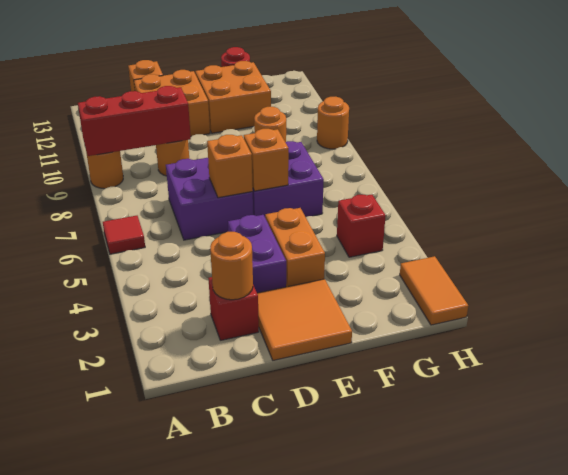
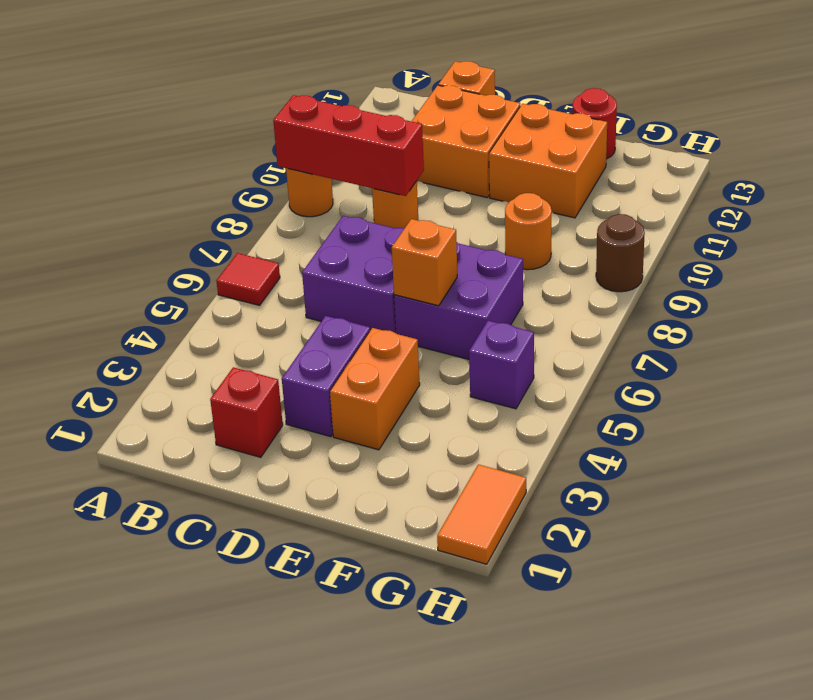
orange round brick C2 level 2 -> none
orange tile D1:E2 level 1 -> none
orange brick D6 level 2 -> none
red brick G4 level 1 -> none
none -> purple brick G5 level 1
orange round brick H9 level 1 -> brown round brick H9 level 1

